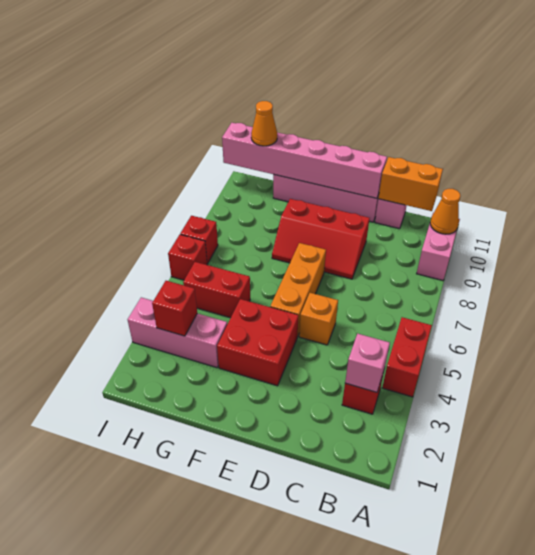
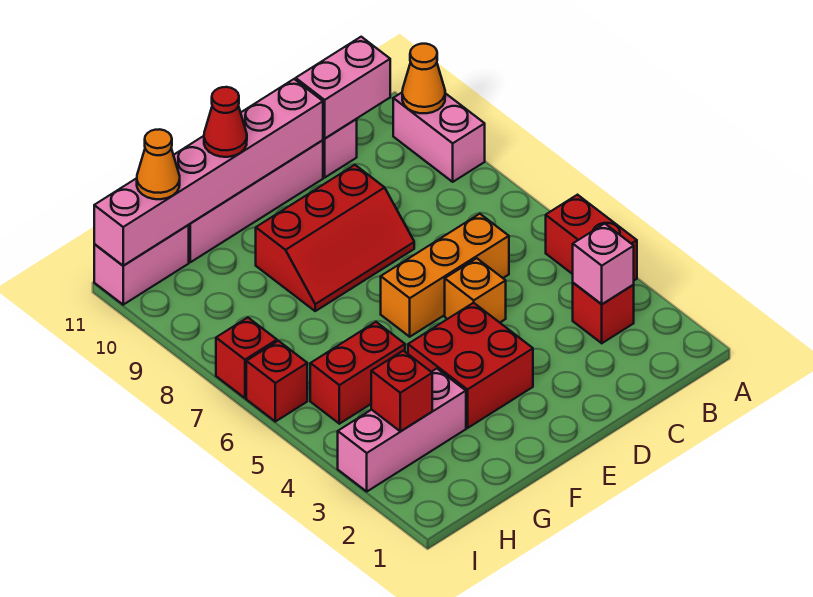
orange brick B11:C11 level 2 -> pink brick B11:C11 level 2
orange brick E5:E7 level 1 -> orange brick C6:E6 level 1
none -> red cone F11 level 3
none -> pink brick H11:I11 level 1

